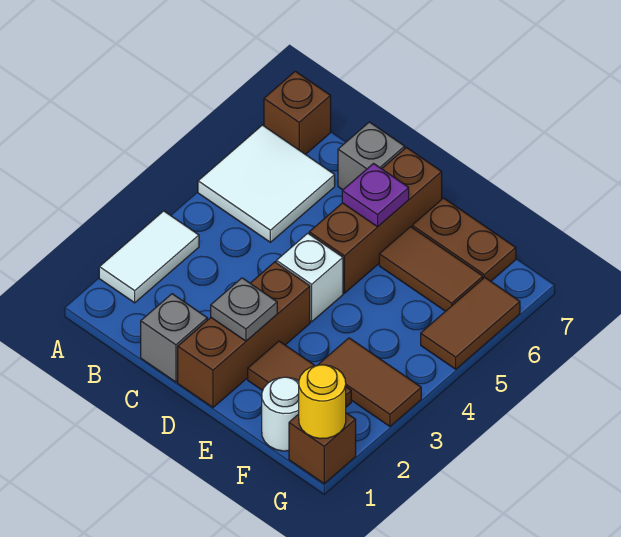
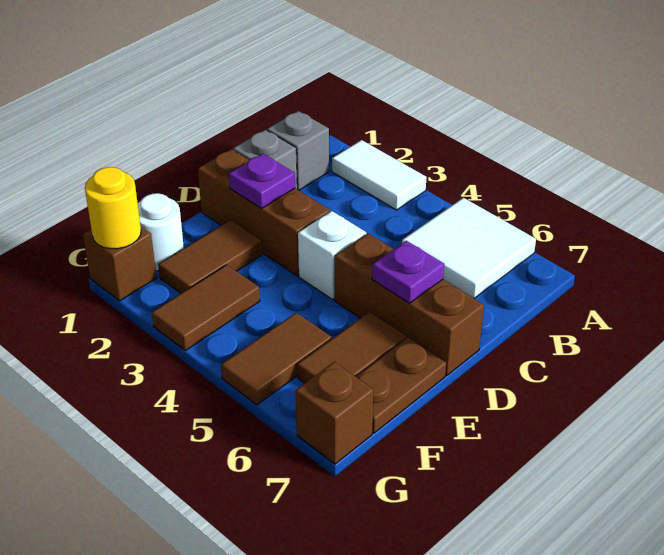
brown brick A7 level 1 -> brown brick G7 level 1
grey brick C7 level 1 -> grey brick B1 level 1
grey plate D2 level 2 -> purple plate D2 level 2
brown tile G5:G6 level 1 -> brown tile F5:G5 level 1

